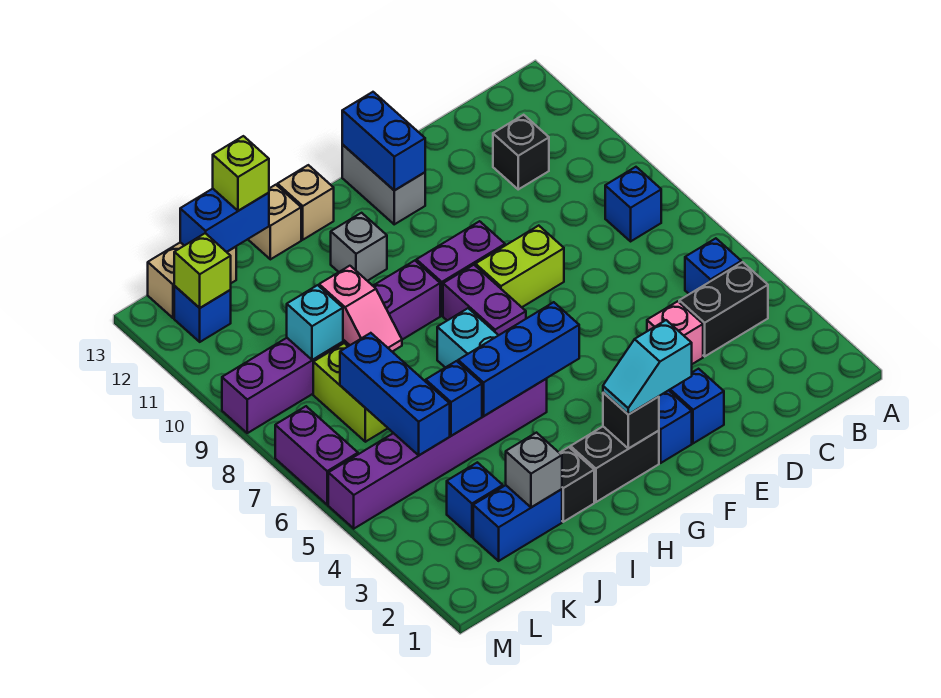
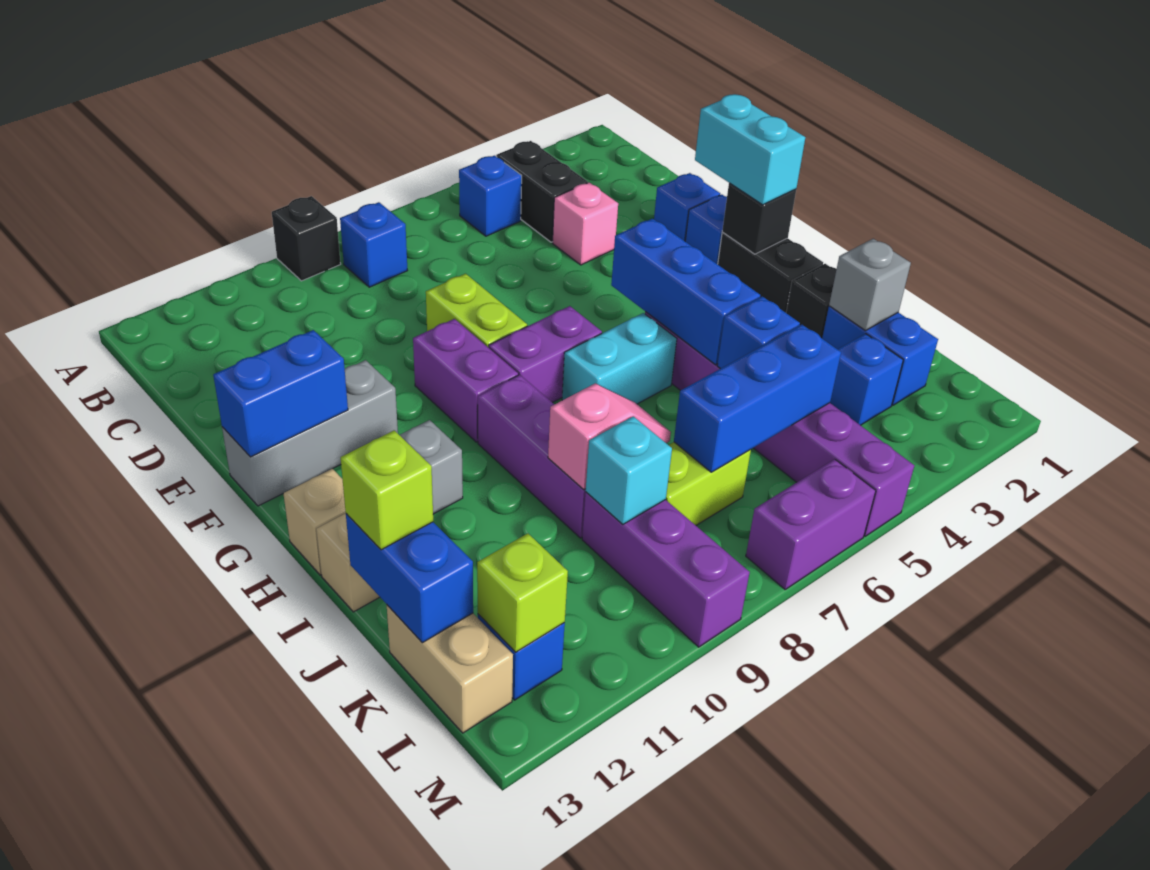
black brick C11 level 1 -> black brick A9 level 1
cyan slope F2:G2 level 3 top F -> cyan brick F2:G2 level 3
grey brick F12:F13 level 1 -> grey brick F11:F13 level 1

